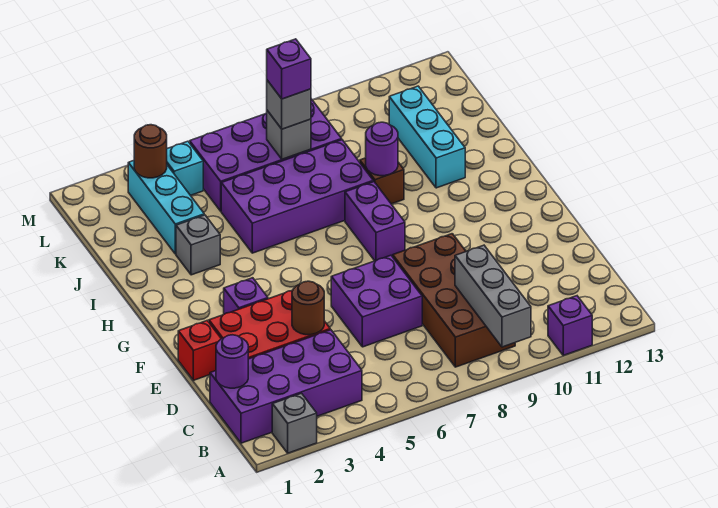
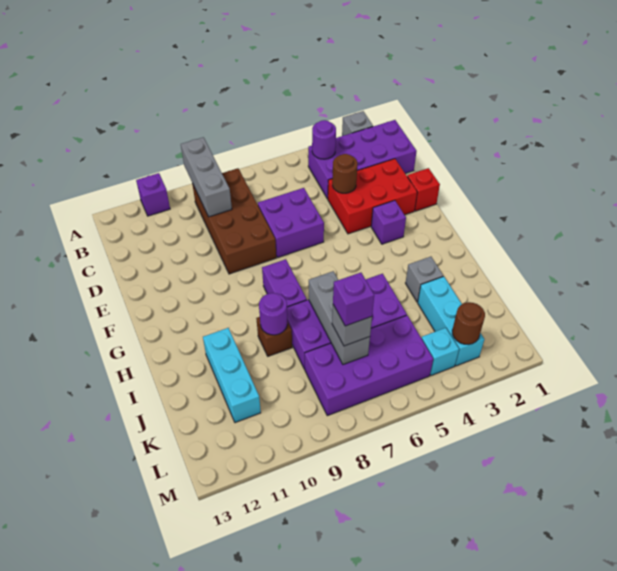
purple round brick C1 level 2 -> purple round brick B4 level 2
grey brick K7 level 2 -> grey brick I7:K7 level 2

